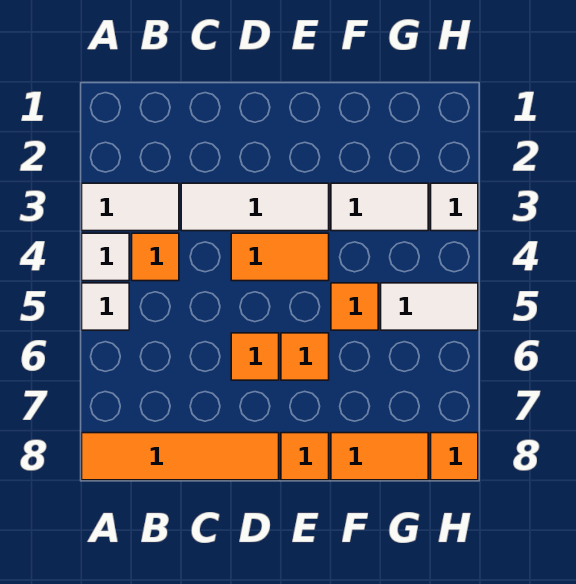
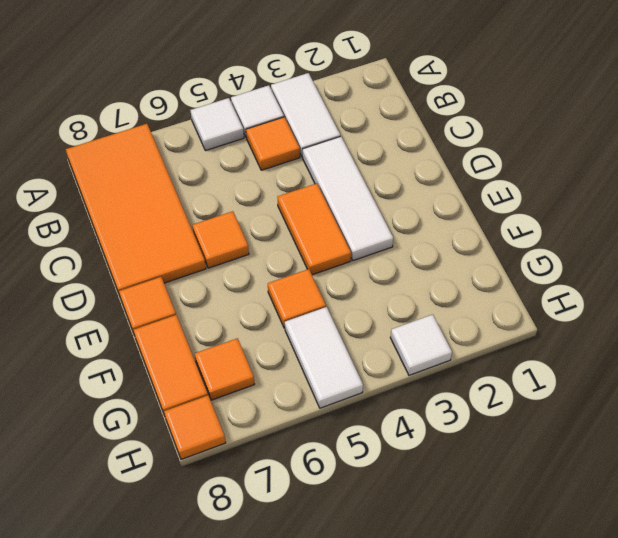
orange tile A8:D8 level 1 -> orange tile A7:D8 level 1
orange tile E6 level 1 -> orange tile G7 level 1
white tile F3:G3 level 1 -> none

